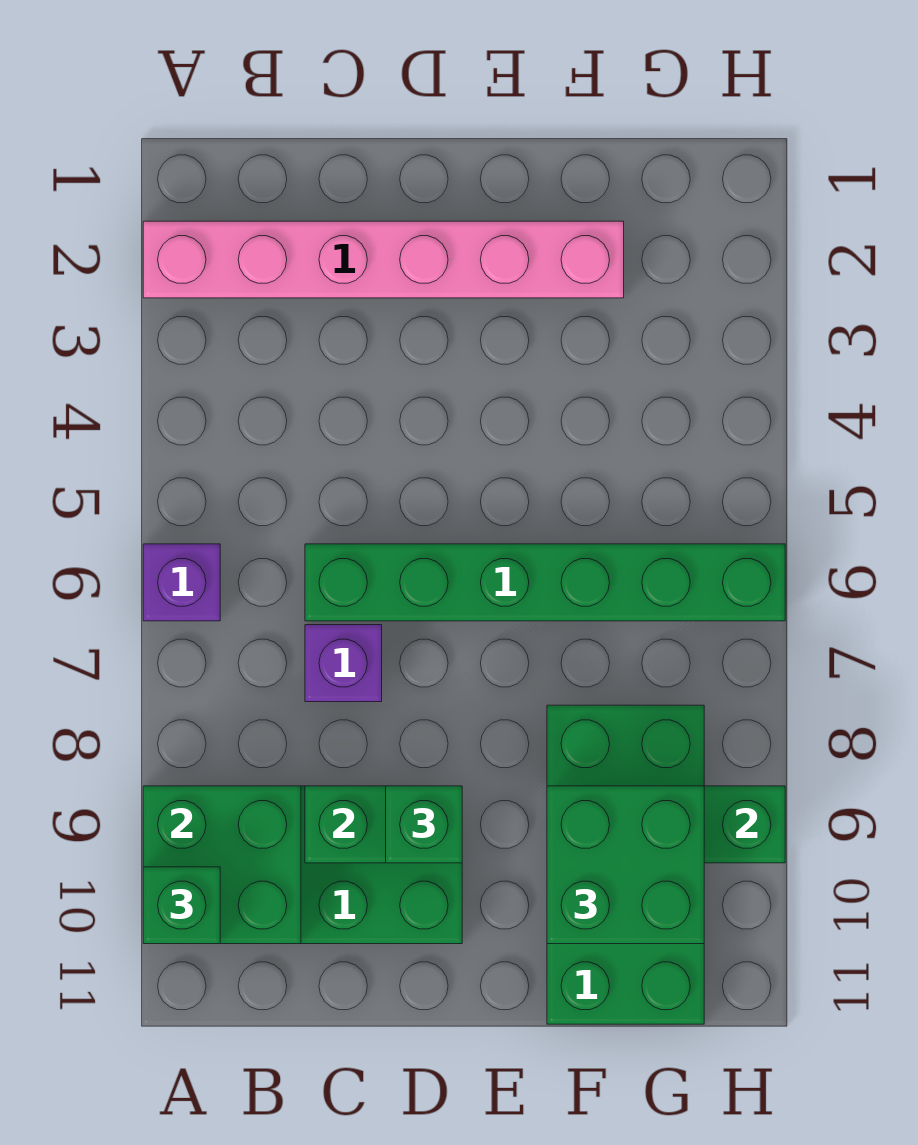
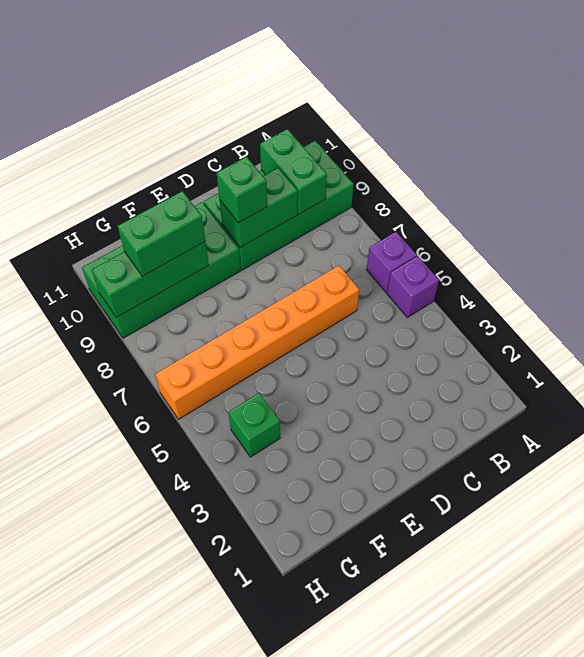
pink brick A2:F2 level 1 -> none
green brick A9:B10 level 2 -> green brick B9:B10 level 2
green brick A10 level 3 -> green brick G4 level 1
green brick C6:H6 level 1 -> orange brick C6:H6 level 1
purple brick C7 level 1 -> purple brick A5 level 1
green brick F8:G11 level 1 -> green brick E9:H10 level 1
green brick F9:G10 level 3 -> green brick F9:G9 level 3

